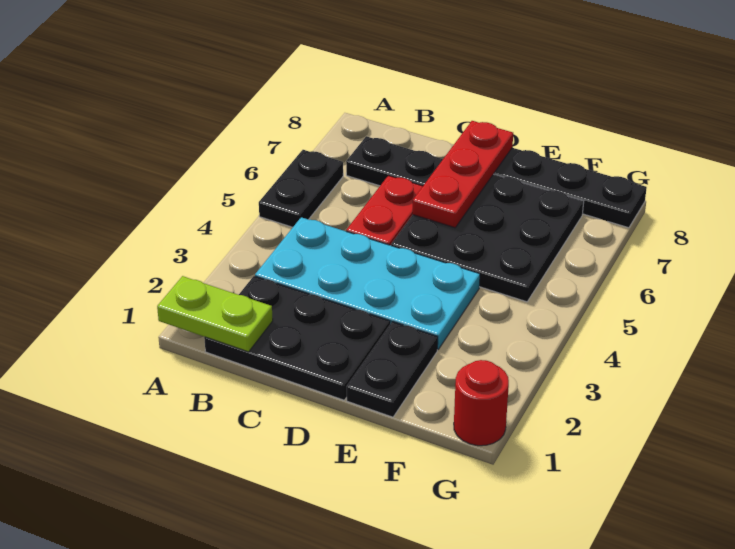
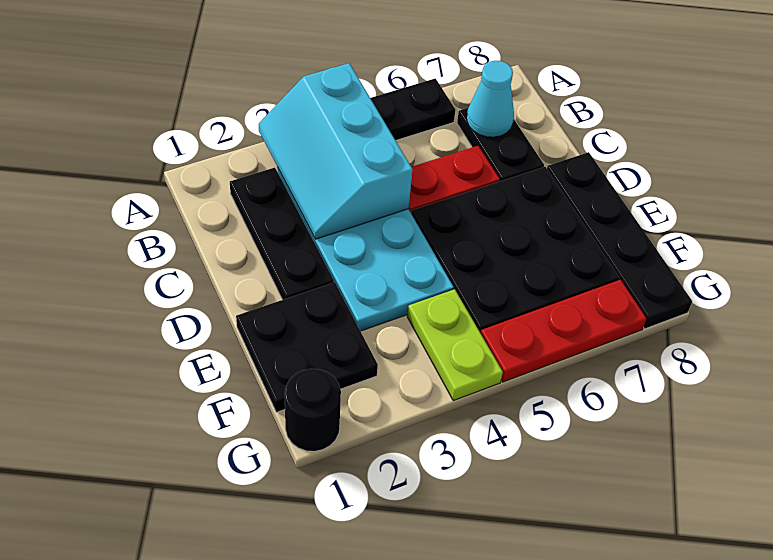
lime plate A1:B1 level 2 -> lime plate F4:G4 level 1
none -> cyan slope A3:C4 level 2 top 4
black plate B1:D2 level 1 -> black plate B2:D2 level 1
none -> cyan cone B7 level 2
red plate D6:D8 level 2 -> red plate G5:G7 level 1
black plate E1:E2 level 1 -> black plate E1:F2 level 1
red round brick G1 level 1 -> black round brick G1 level 1

